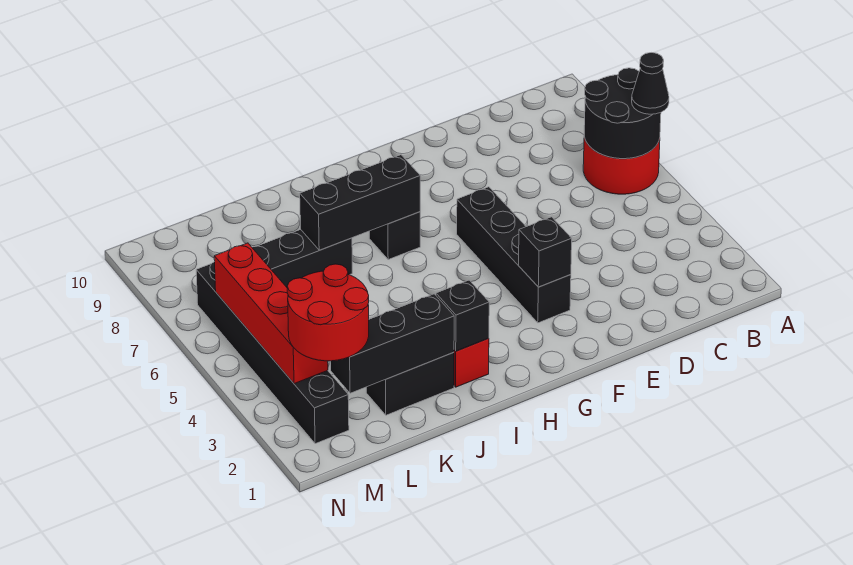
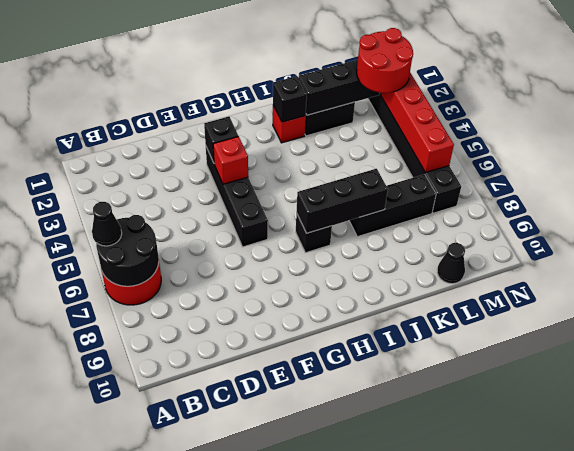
none -> red brick F4 level 2
none -> black cone L10 level 1

